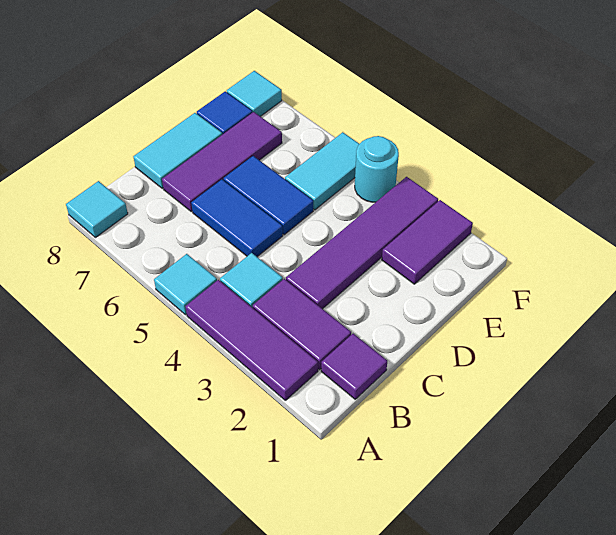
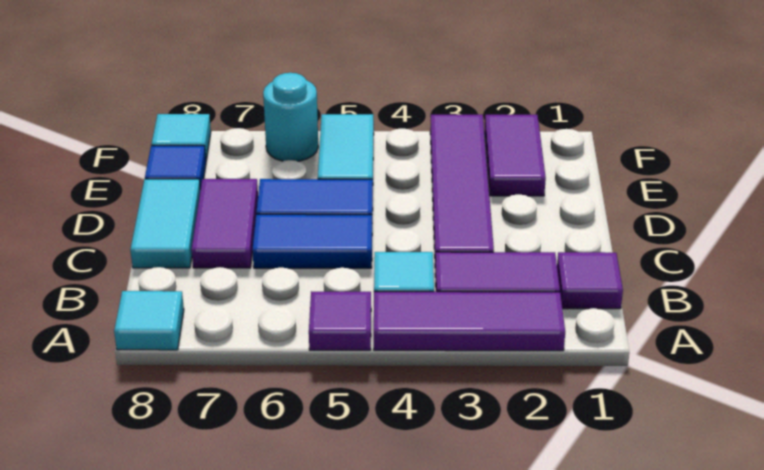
cyan tile A5 level 1 -> purple tile A5 level 1
purple tile C7:E7 level 1 -> purple tile C7:D7 level 1
cyan round brick F4 level 1 -> cyan round brick F6 level 1

